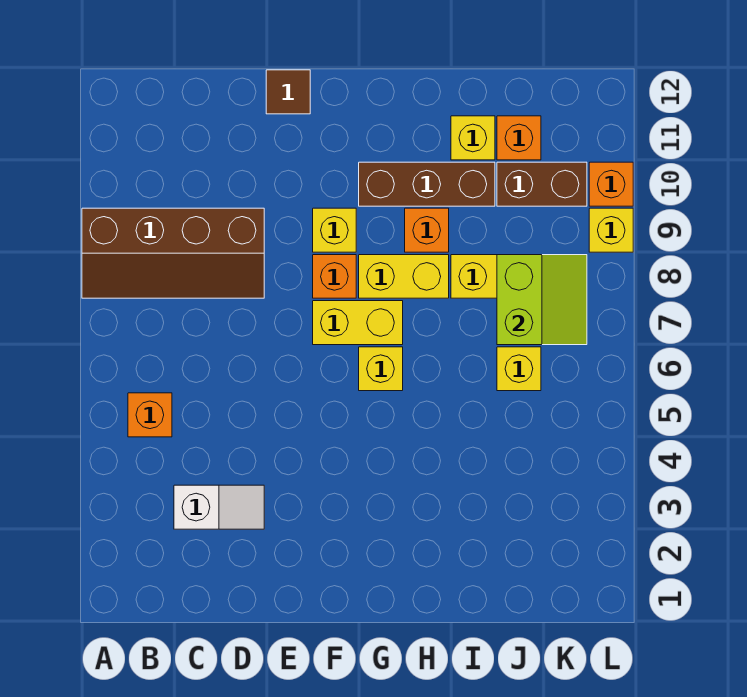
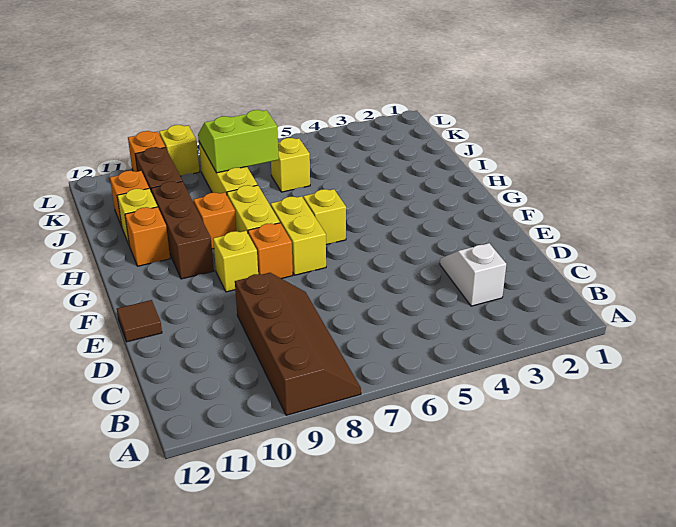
orange brick B5 level 1 -> orange brick H11 level 1

